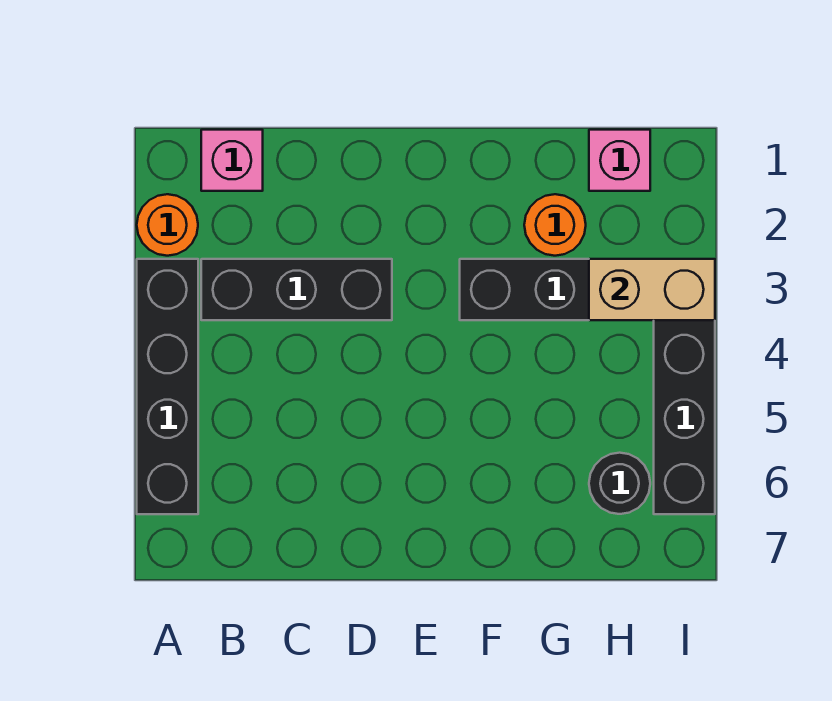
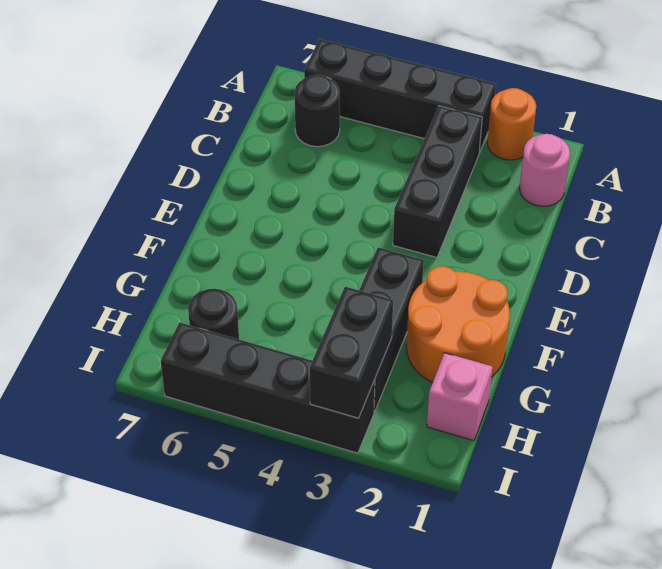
pink brick B1 level 1 -> pink round brick B1 level 1
none -> black round brick B6 level 1
orange round brick G2 level 1 -> orange round brick F1:G2 level 1
tan brick H3:I3 level 2 -> black brick H3:I3 level 2

